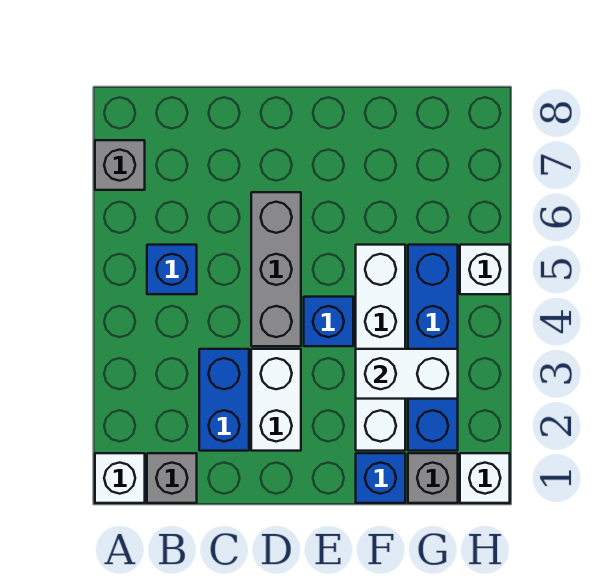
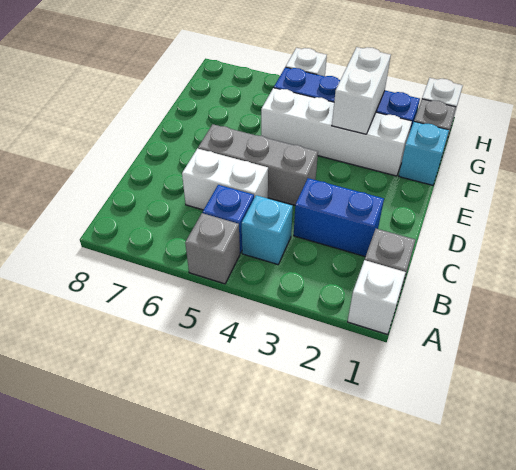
grey brick A7 level 1 -> grey brick A5 level 1
none -> cyan brick B4 level 1
white brick D2:D3 level 1 -> white brick C5:C6 level 1
blue brick E4 level 1 -> none
blue brick F1 level 1 -> cyan brick F1 level 1

